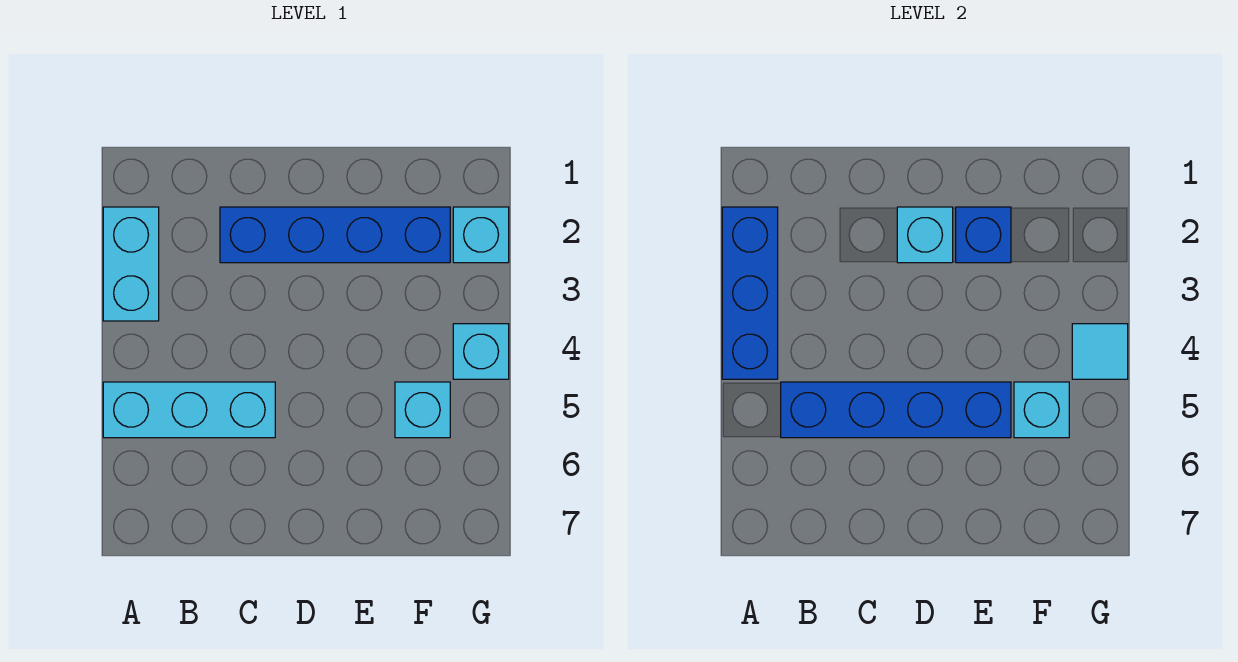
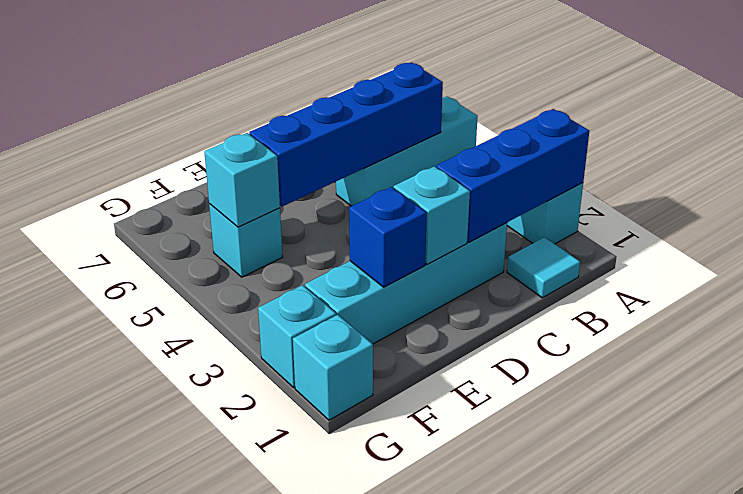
blue brick A2:A4 level 2 -> blue brick A2:C2 level 2
blue brick C2:F2 level 1 -> cyan brick C2:F2 level 1
cyan brick G4 level 1 -> cyan brick G1 level 1
cyan tile G4 level 2 -> cyan tile B1 level 1

